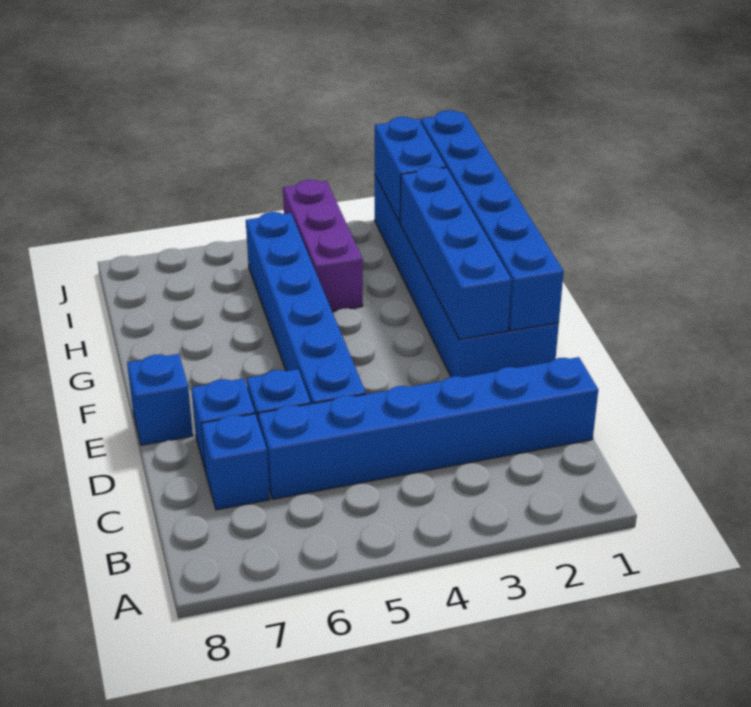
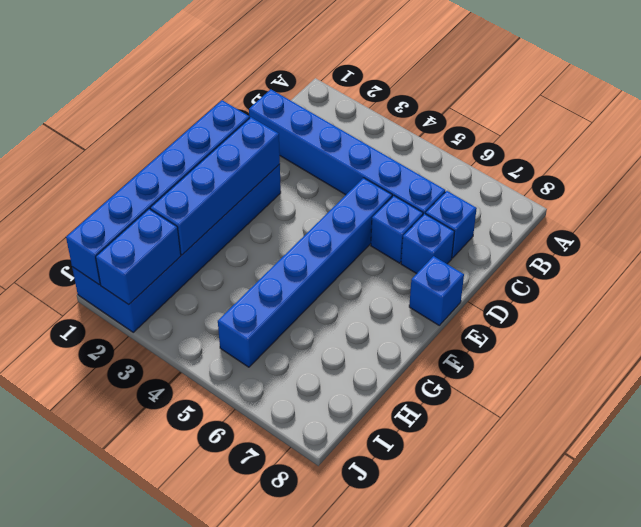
purple brick H4:J4 level 1 -> none

